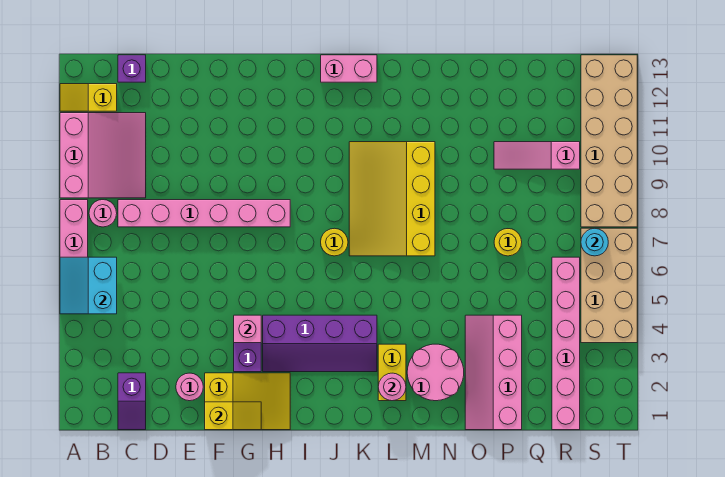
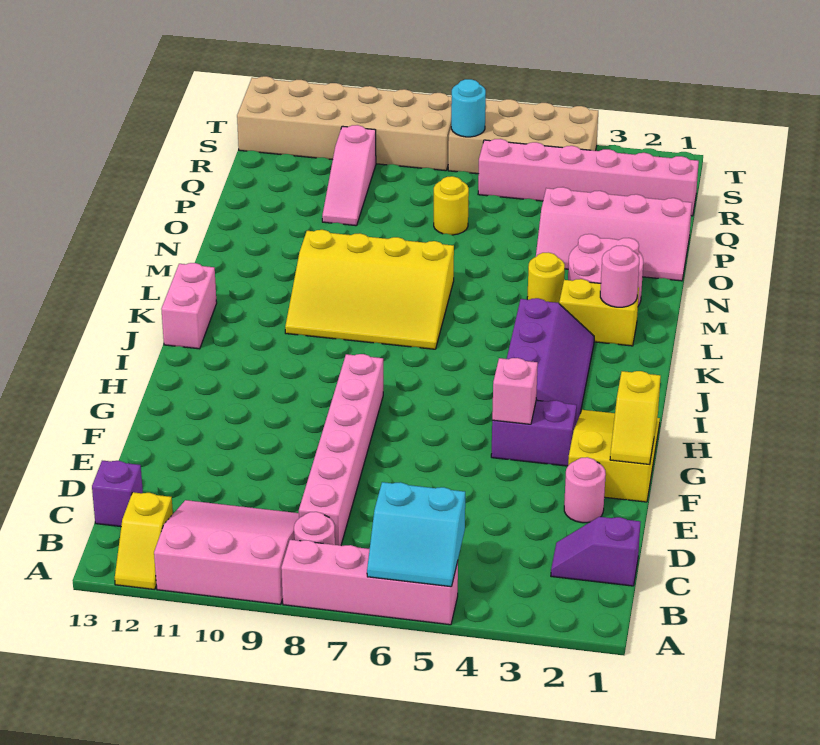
purple slope C1:C2 level 1 top 2 -> purple slope C1:C2 level 1 top 1
yellow slope F1:G1 level 2 top F -> yellow slope F1:G1 level 2 top G
yellow round brick J7 level 1 -> yellow round brick M4 level 1

